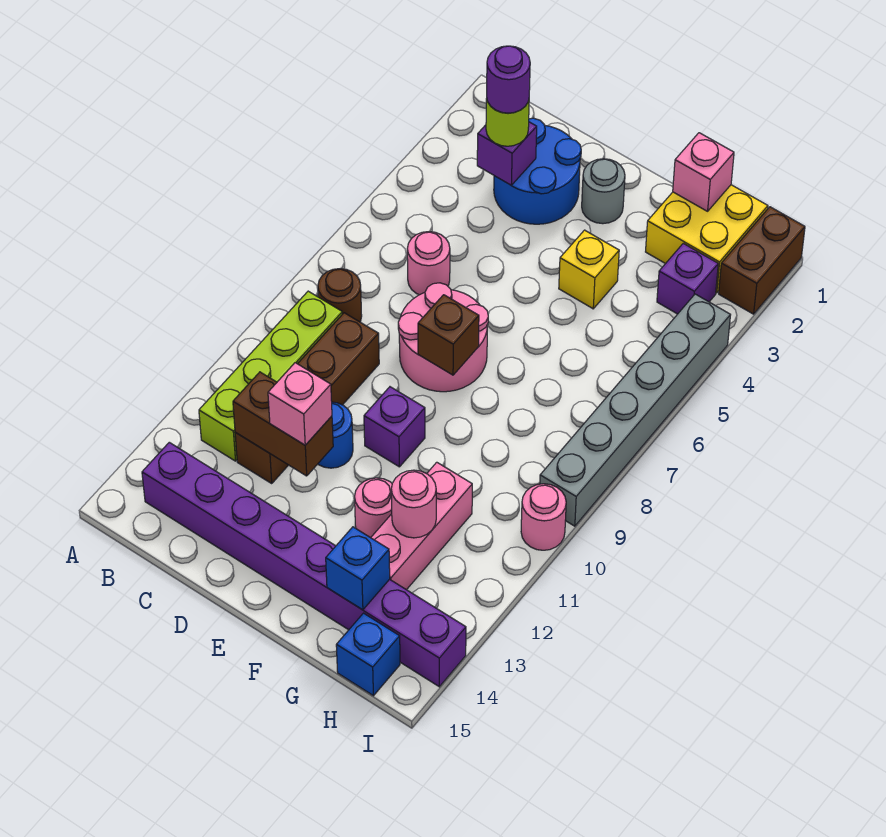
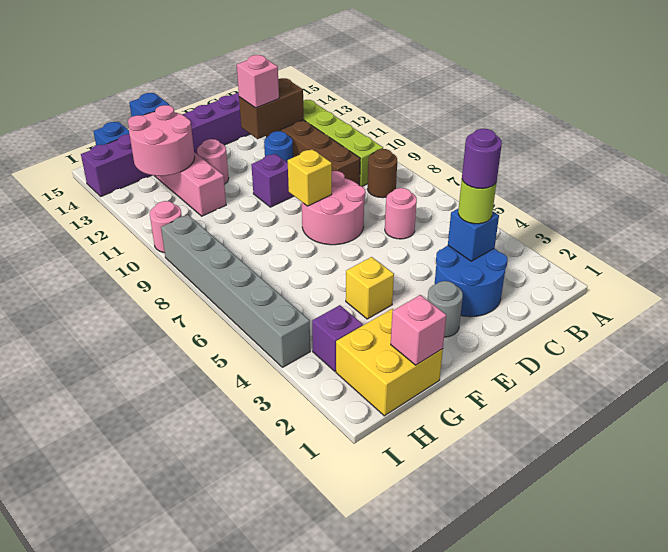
purple brick C3 level 2 -> blue brick C3 level 2
brown brick E8 level 2 -> yellow brick E8 level 2
pink round brick G12 level 2 -> pink round brick G12:H13 level 2
brown brick I1:I2 level 1 -> none

